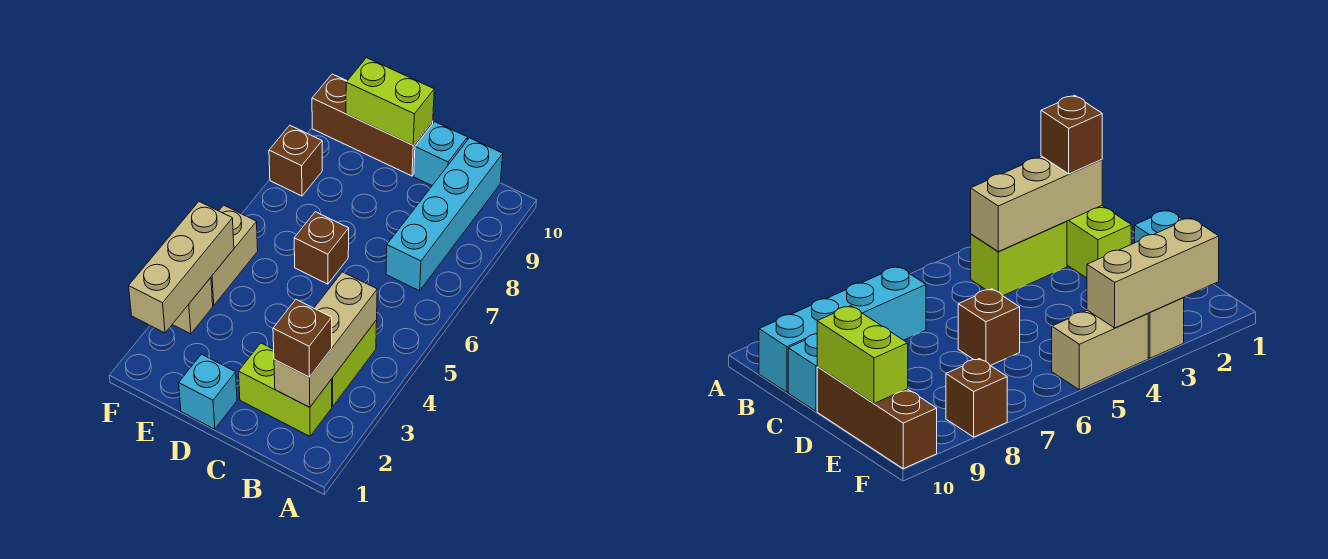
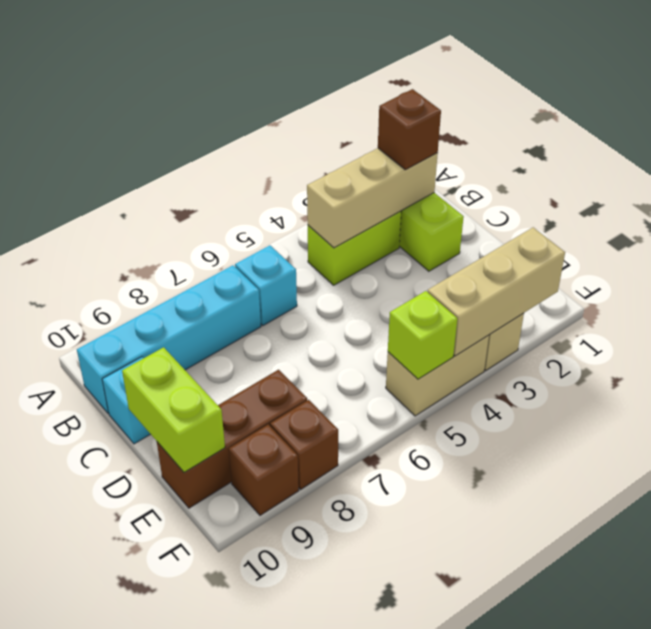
cyan brick D1 level 1 -> cyan brick B6 level 1
brown brick D6 level 1 -> brown brick F9 level 1
brown brick D10:F10 level 1 -> brown brick E8:E10 level 1
none -> lime brick F5 level 2

